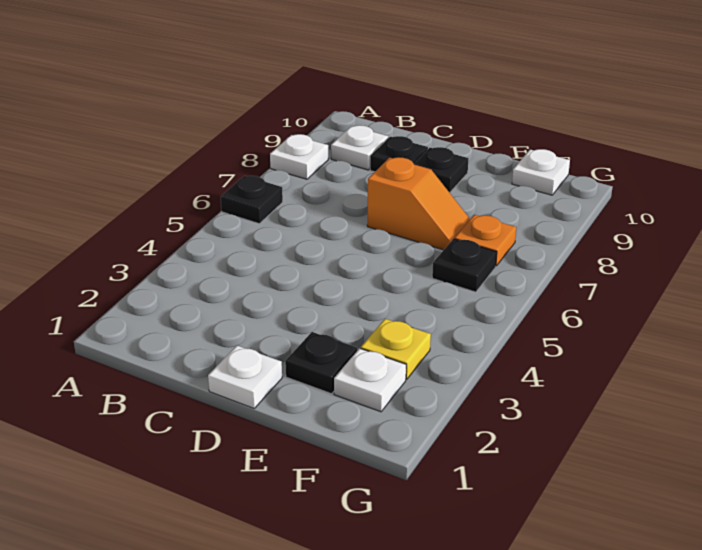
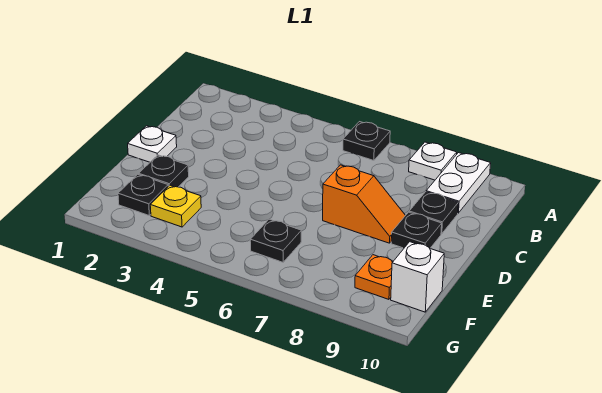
white plate B9 level 1 -> white plate A9:B9 level 1
orange slope D7:E7 level 1 top D -> orange slope D7:D8 level 1 top 7
white plate F2 level 1 -> black plate F2 level 1
orange plate F7 level 1 -> orange plate F9 level 1
white plate F10 level 1 -> white brick F10 level 1

